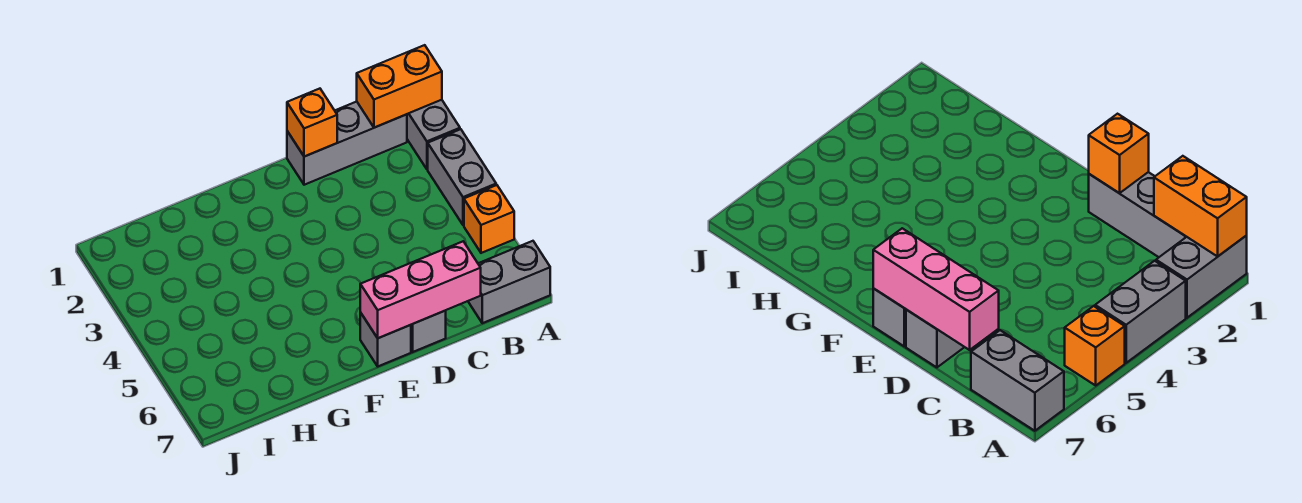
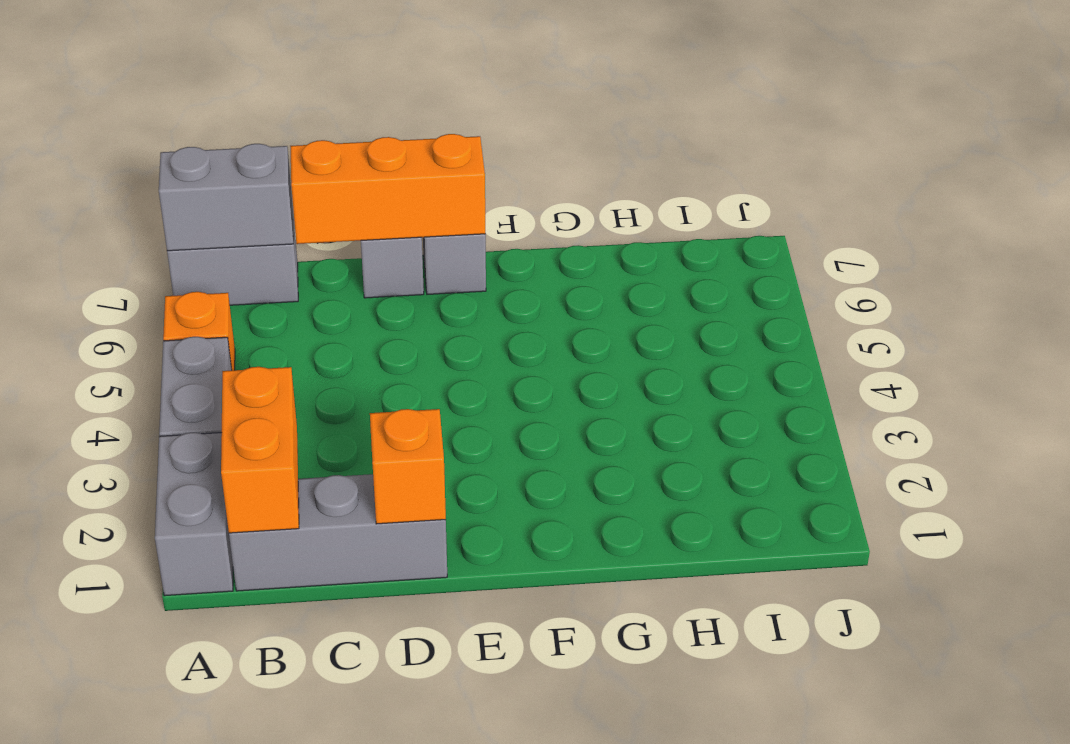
orange brick A1:B1 level 2 -> orange brick B1:B2 level 2
none -> grey brick A7:B7 level 2
pink brick C7:E7 level 2 -> orange brick C7:E7 level 2

